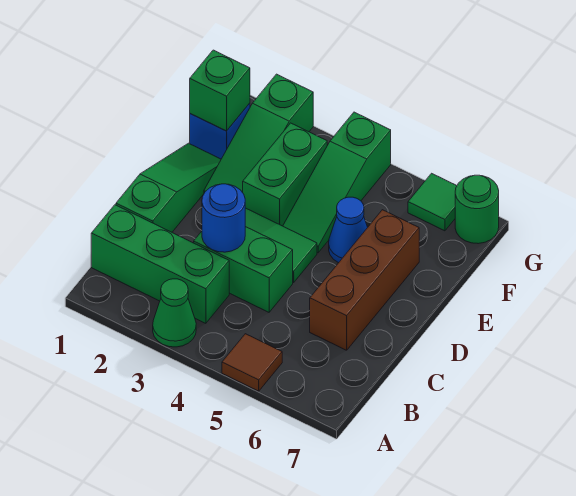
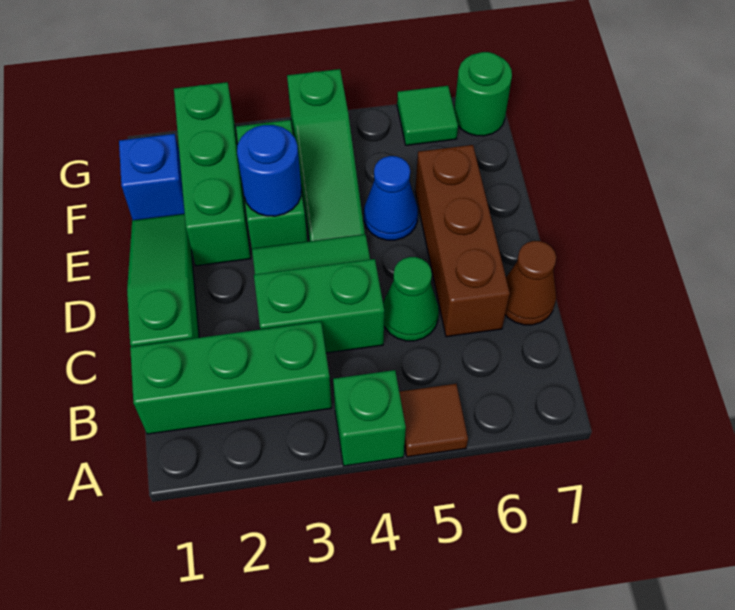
green cone A3 level 1 -> green cone C5 level 1
blue round brick C3 level 2 -> blue round brick E3 level 2
none -> brown cone C7 level 1
green slope E2:G2 level 1 top G -> green brick E2:G2 level 1
green brick F1 level 2 -> green brick A4 level 1

